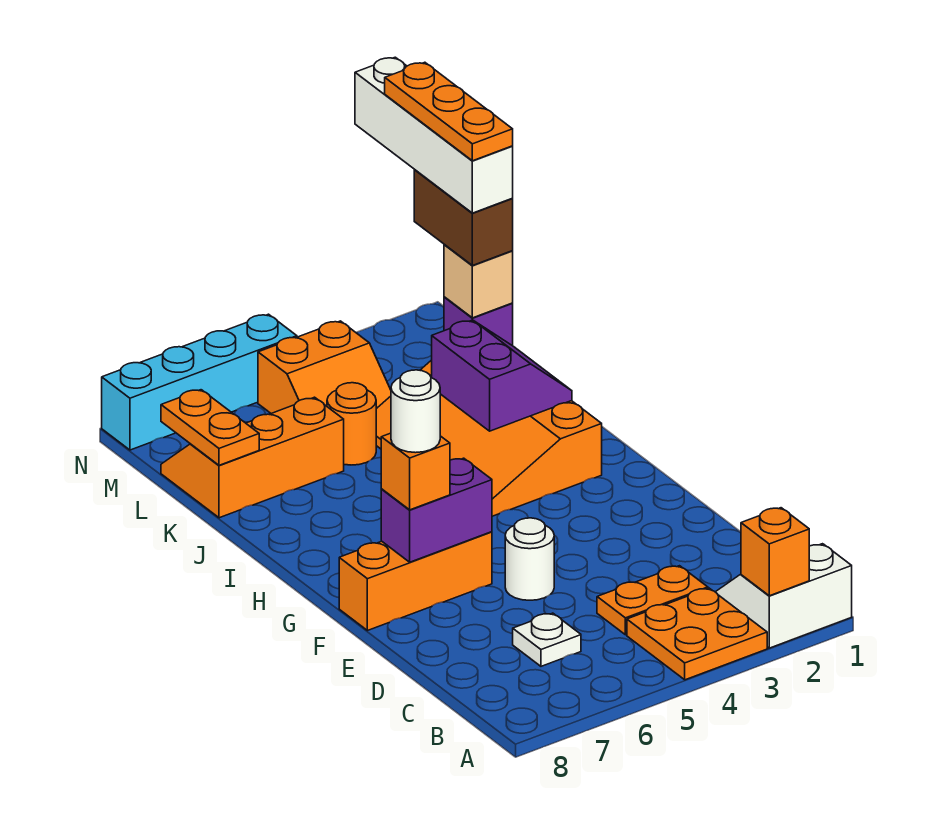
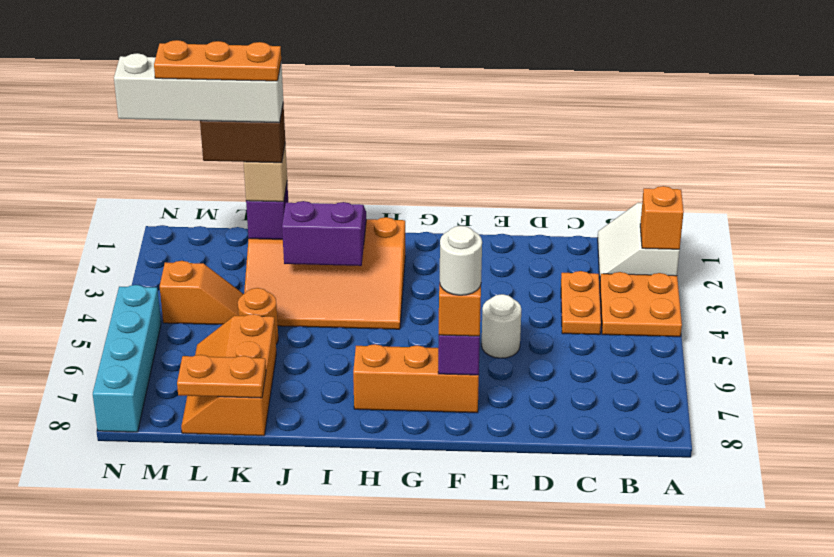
white plate C6 level 1 -> none
orange brick F6:F8 level 1 -> orange brick F7:H7 level 1
orange slope L4:M5 level 1 top M -> orange slope L4:M4 level 1 top M

